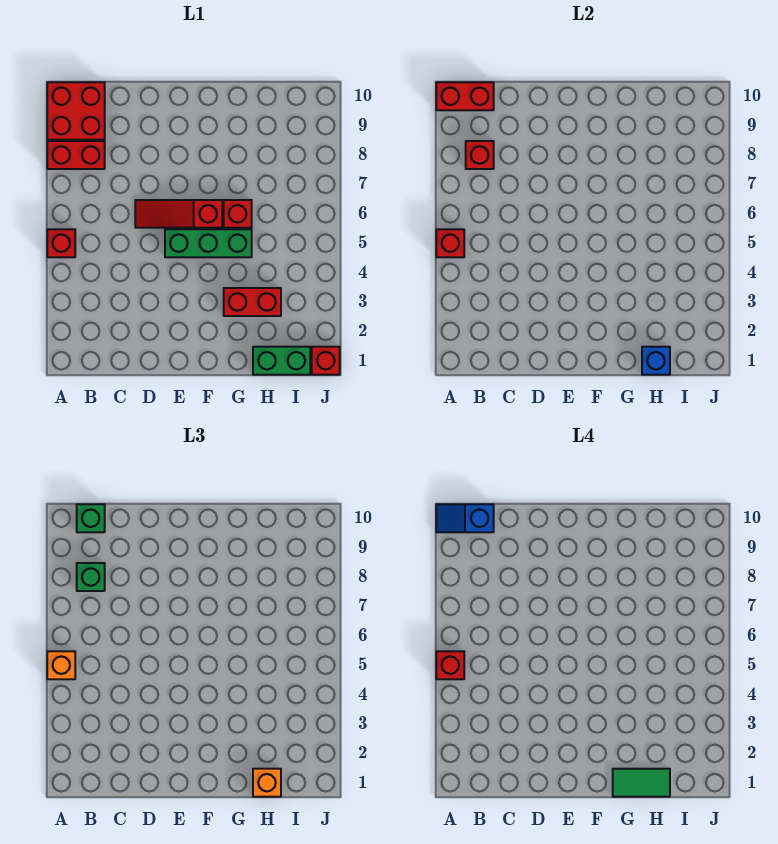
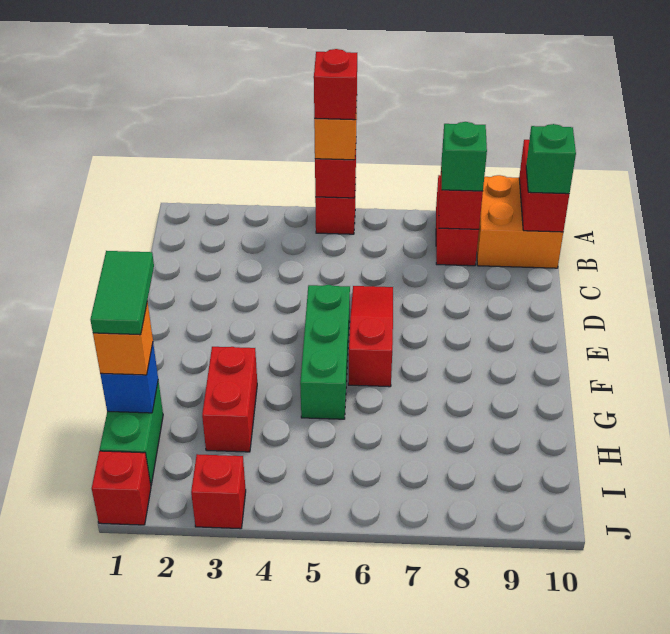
red brick A9:B10 level 1 -> orange brick A9:B10 level 1
blue slope A10:B10 level 4 top B -> none
red brick G6 level 1 -> red brick J3 level 1

